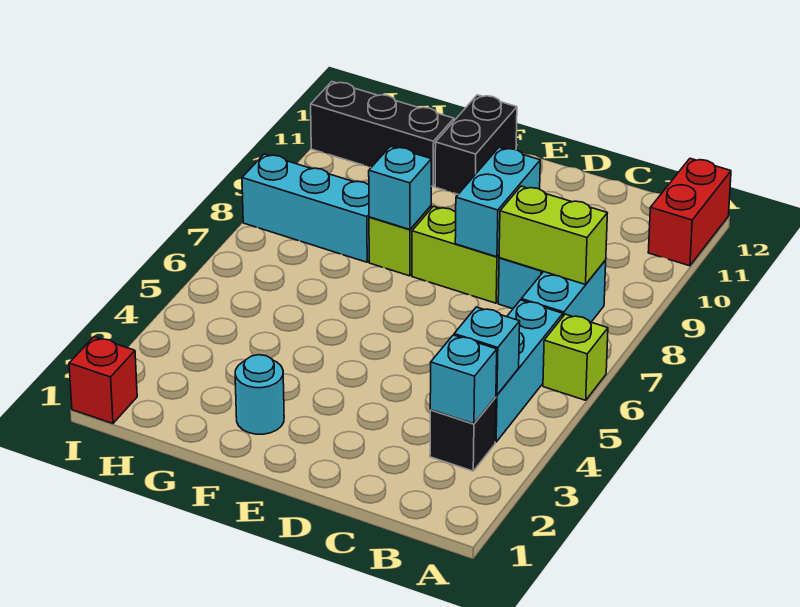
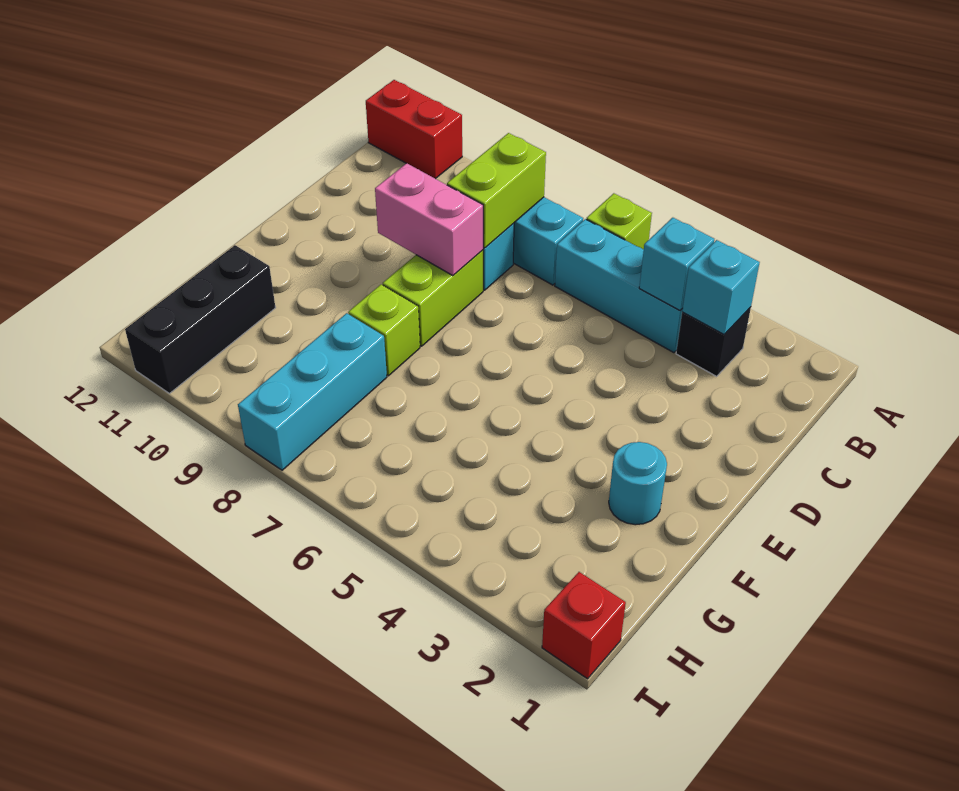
cyan brick D8:D9 level 2 -> pink brick D8:D9 level 2
cyan brick F8 level 2 -> none
black brick F11:F12 level 1 -> none

